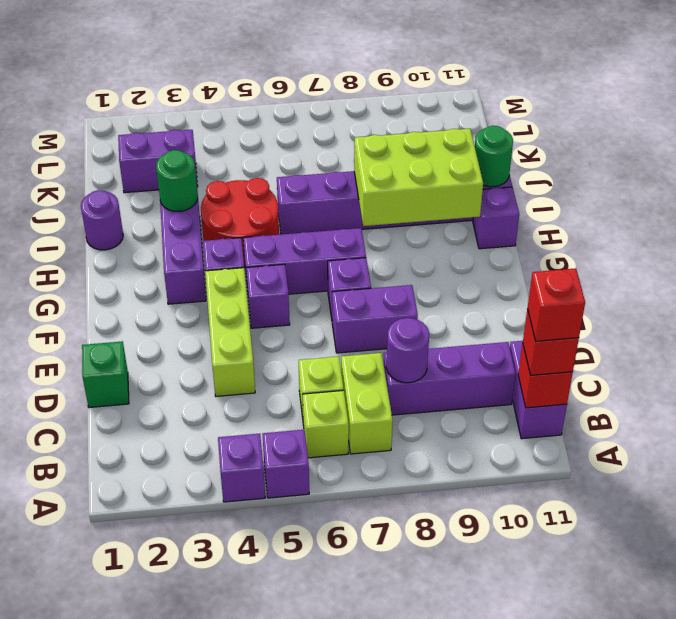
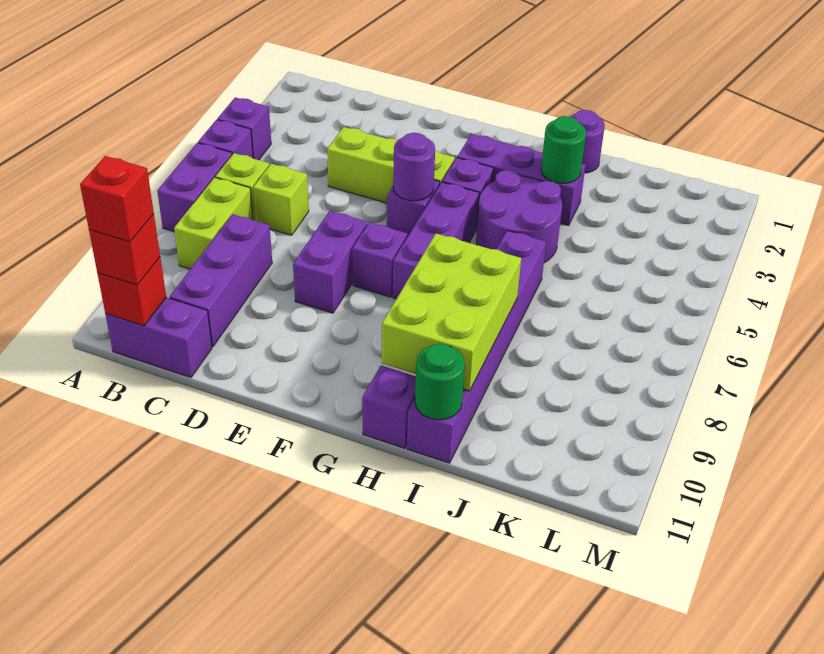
lime brick B7:C7 level 1 -> lime brick B7:B8 level 1
purple round brick C8 level 2 -> purple round brick F5 level 2
green brick D1 level 1 -> none
red round brick H4:I5 level 1 -> purple round brick H4:I5 level 1
purple brick K2:K3 level 1 -> purple brick A6:A7 level 1

